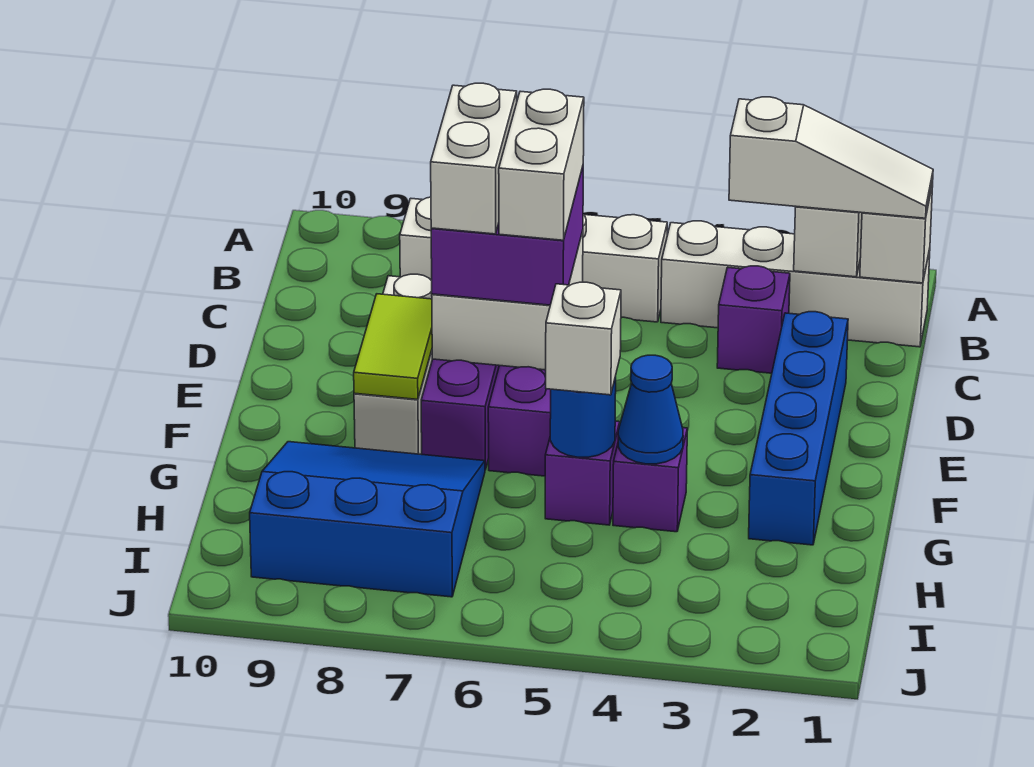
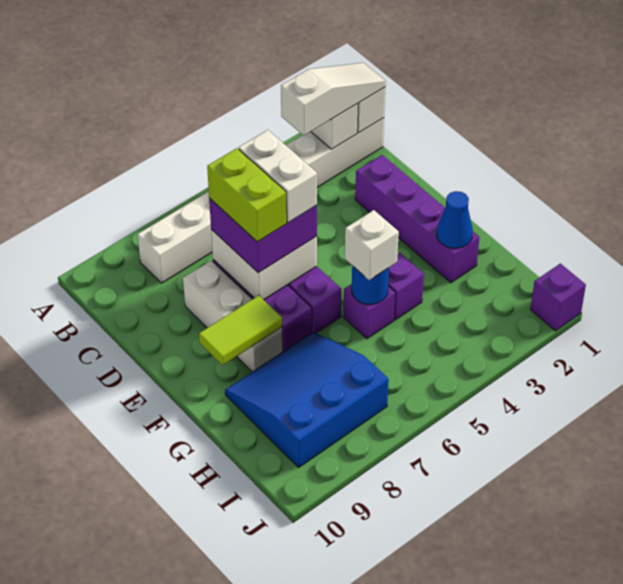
purple brick C3 level 1 -> purple brick J1 level 1
blue brick D2:G2 level 1 -> purple brick D2:G2 level 1
white brick D7:E7 level 4 -> lime brick D7:E7 level 4
lime tile E8:F8 level 2 -> lime tile F8:F9 level 2
blue cone G4 level 2 -> blue cone G2 level 2

